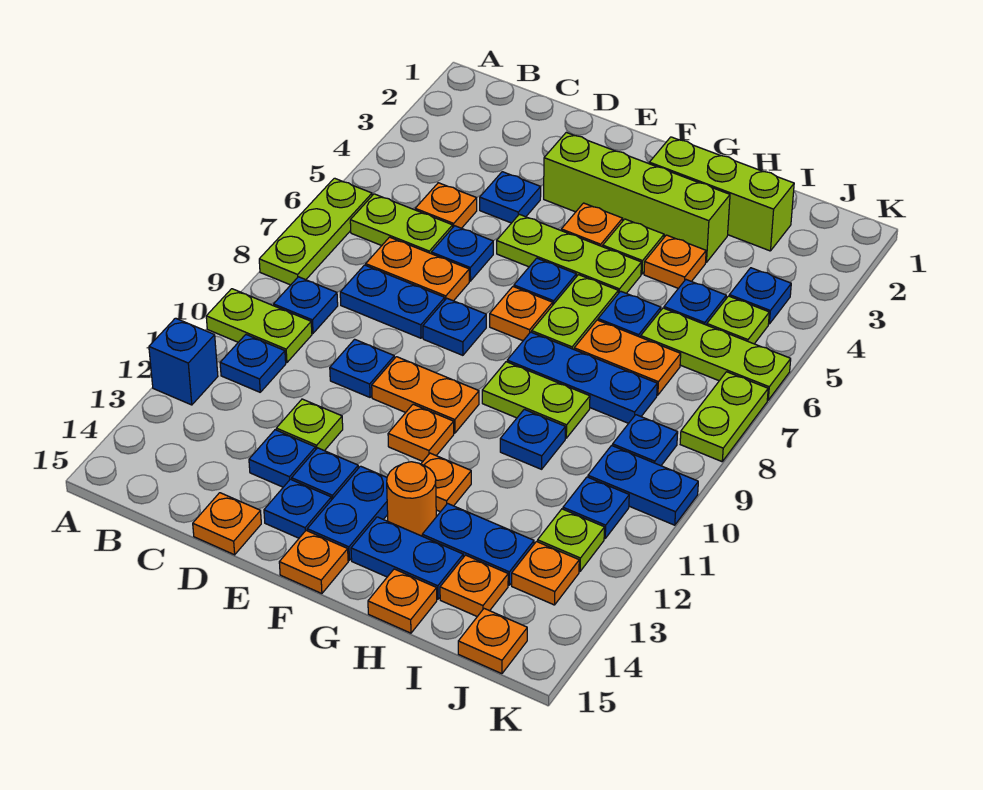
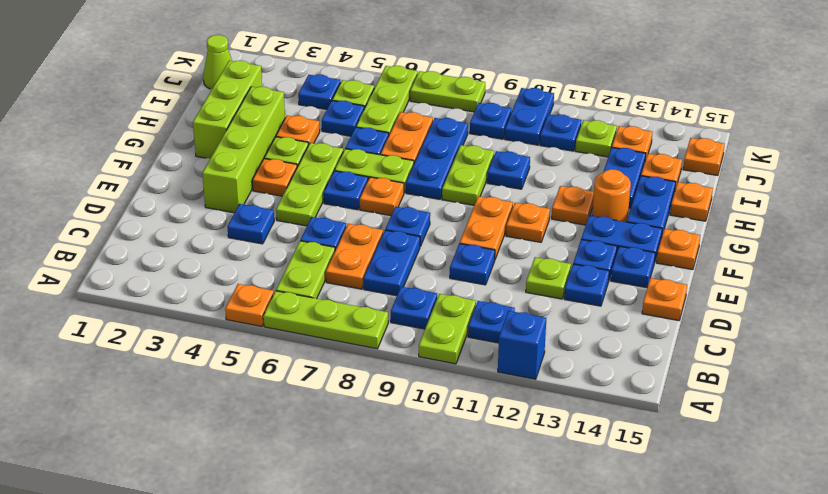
orange plate C5 level 1 -> orange plate A5 level 1
none -> lime cone J1 level 1

